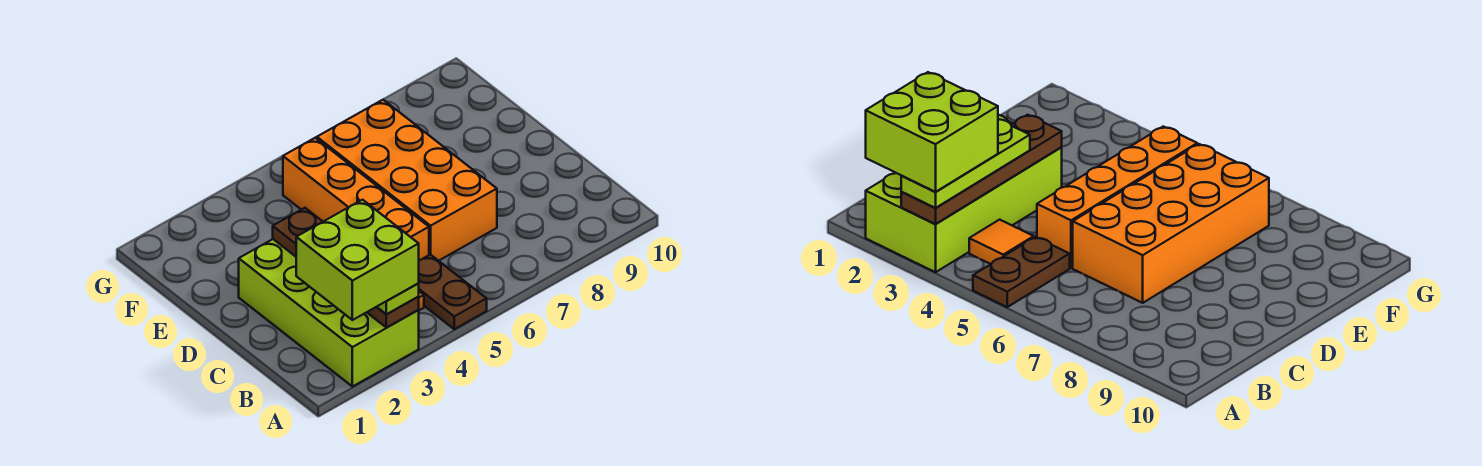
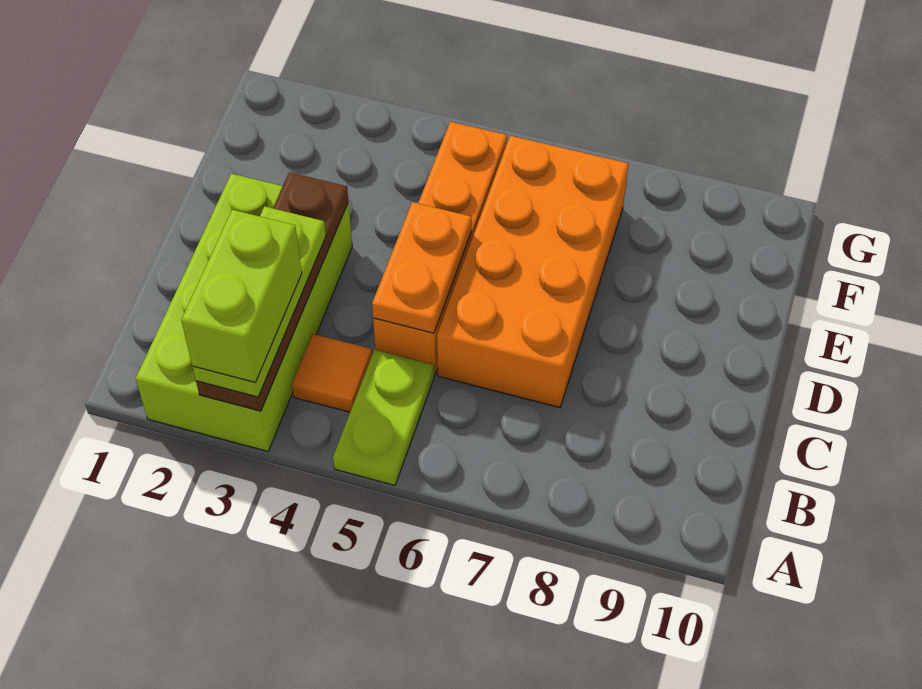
lime brick A2:B3 level 4 -> lime brick A3:B3 level 4
brown plate A5:B5 level 1 -> lime plate A5:B5 level 1
none -> orange plate C5:D5 level 2

